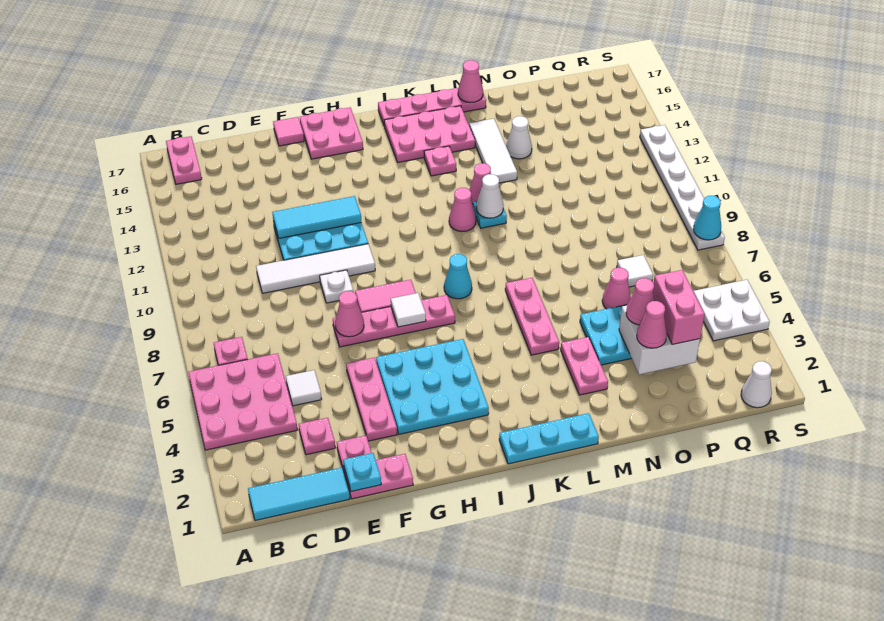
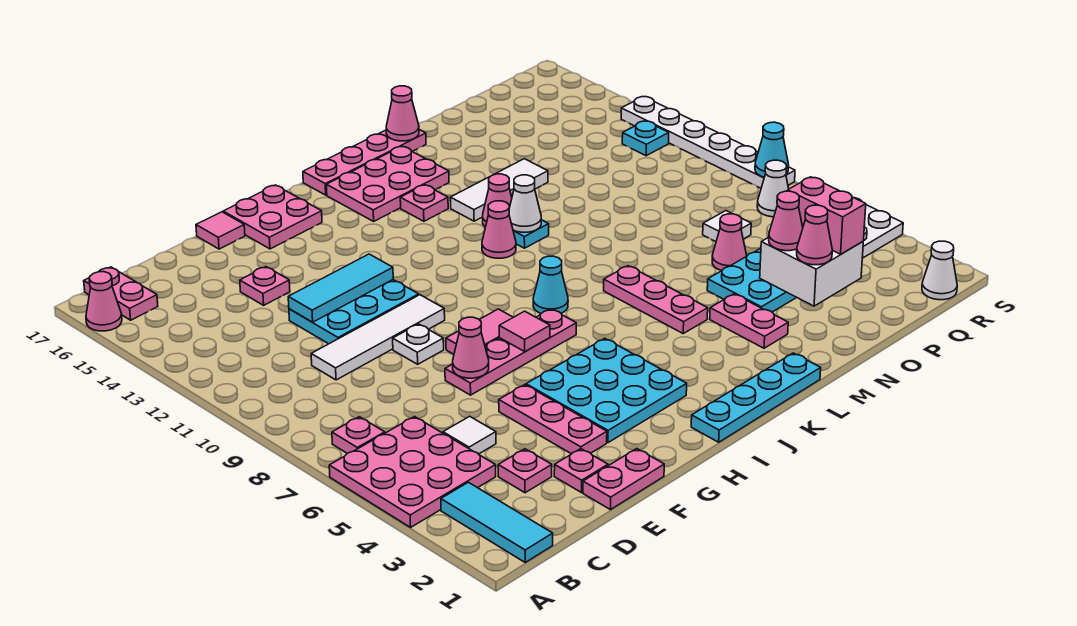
none -> pink cone A16 level 1
cyan tile B1:D1 level 1 -> cyan tile B1:B3 level 1
cyan plate E1 level 2 -> cyan plate R12 level 1
none -> pink plate E14 level 1
white tile H7 level 2 -> pink tile H7 level 2
cyan plate J1:L1 level 1 -> cyan plate I1:L1 level 1
white tile M13:M15 level 1 -> white tile L13:N13 level 1
white cone N14 level 1 -> white cone R7 level 1

